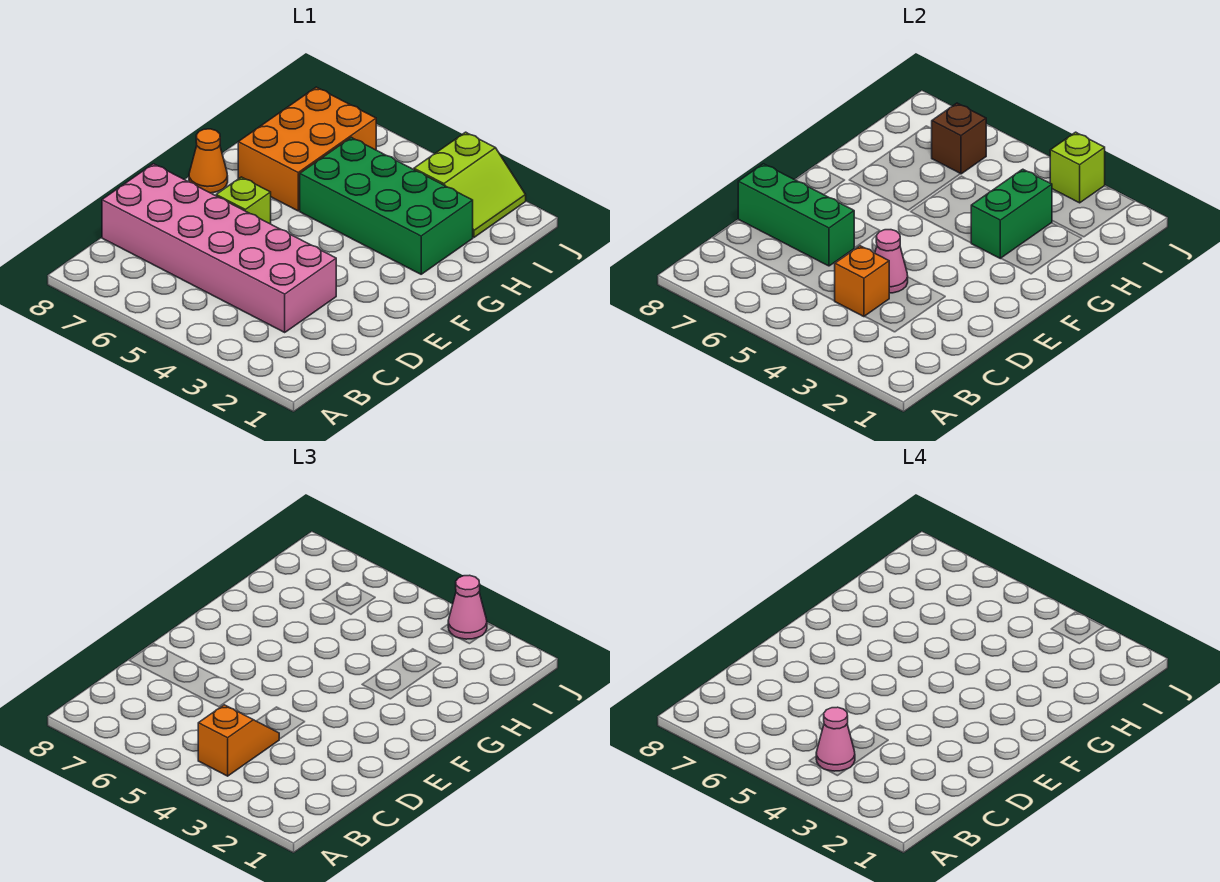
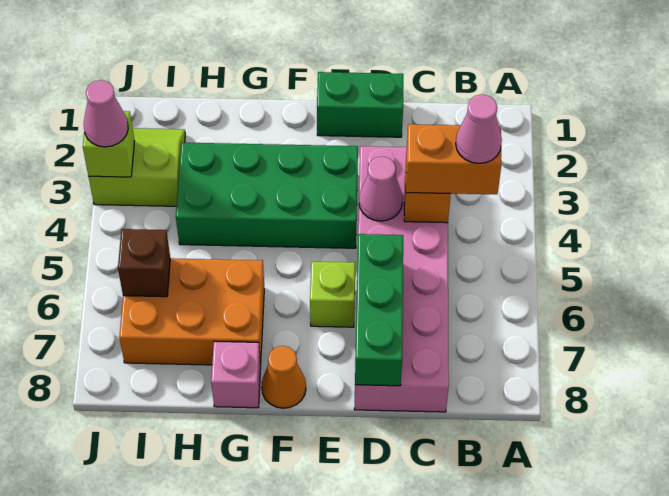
orange slope B4:C4 level 3 top B -> orange brick B4:C4 level 3
green brick G2:H5 level 1 -> green brick E3:H4 level 1
green brick G3:H3 level 2 -> green brick D1:E1 level 1
none -> pink brick G8 level 1

